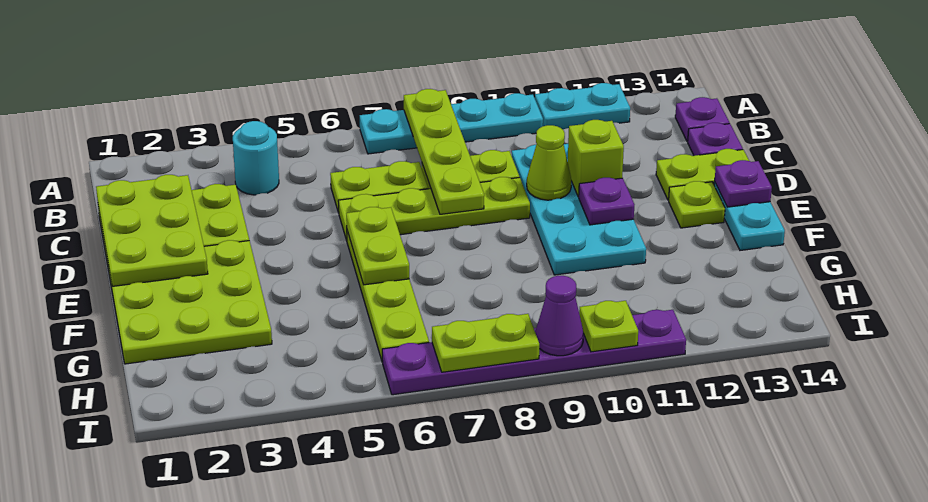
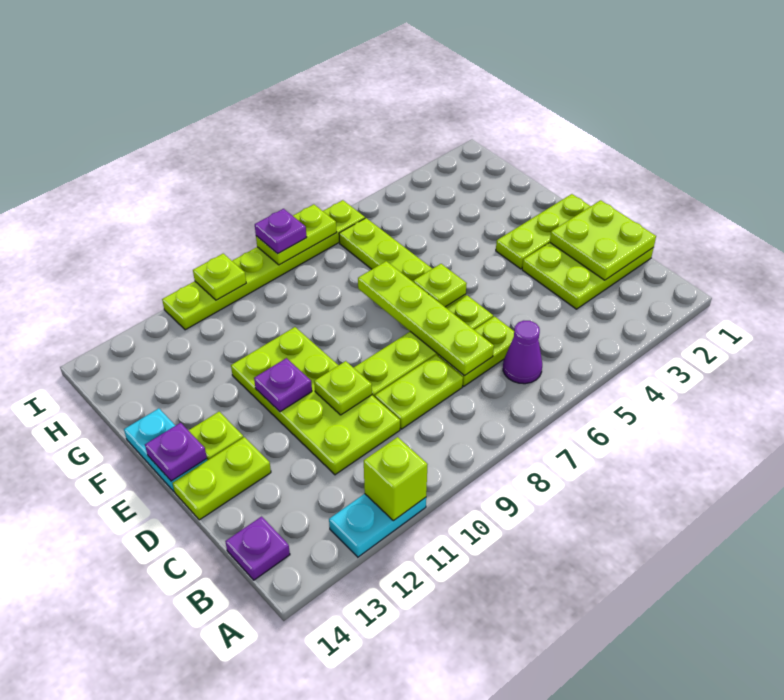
cyan plate A7:A10 level 1 -> none
lime plate A8:D8 level 2 -> lime plate C7:F7 level 2
cyan round brick B4 level 1 -> none
lime plate C1:E2 level 2 -> lime plate C1:D2 level 2
cyan plate C10:F11 level 1 -> lime plate C10:F11 level 1
purple plate C14 level 1 -> purple plate I8 level 3
lime cone D10 level 2 -> lime plate D10 level 2
lime brick D11 level 2 -> lime brick A11 level 2
lime plate E1:G3 level 1 -> lime plate E1:E3 level 1
lime plate E6:F6 level 2 -> lime plate E6 level 2
purple plate I6:I11 level 1 -> lime plate I6:I11 level 1
purple cone I9 level 2 -> purple cone B6 level 1

